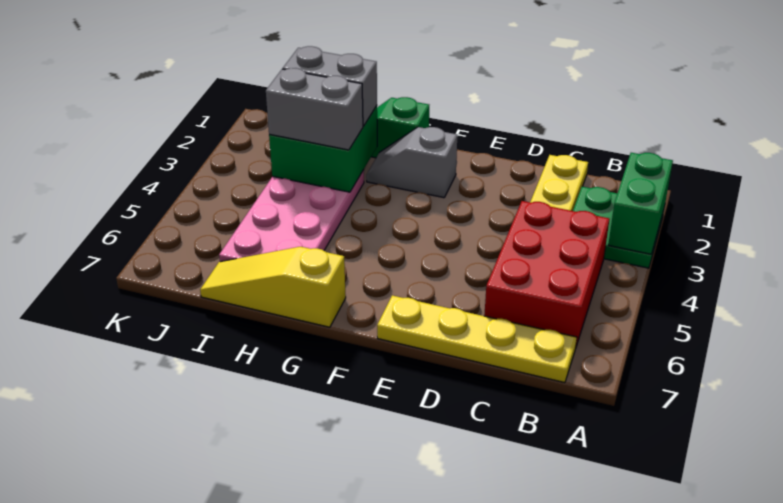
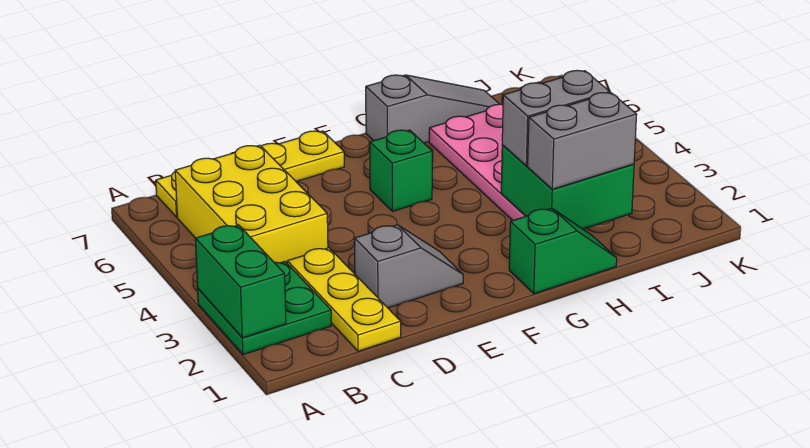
red brick B4:C6 level 1 -> yellow brick B4:C6 level 1
grey slope F2:G2 level 1 top F -> grey slope D2:E2 level 1 top D
none -> green brick F5 level 1
yellow slope G7:I7 level 1 top G -> grey slope G7:I7 level 1 top G

